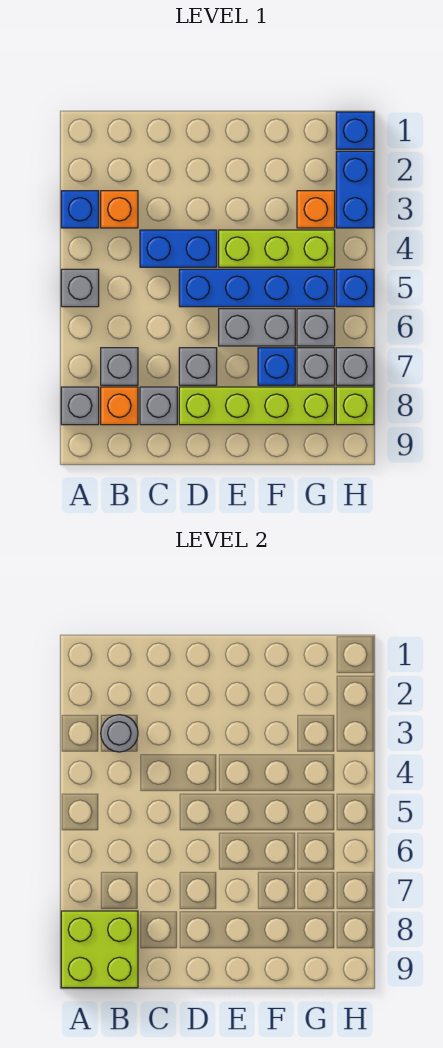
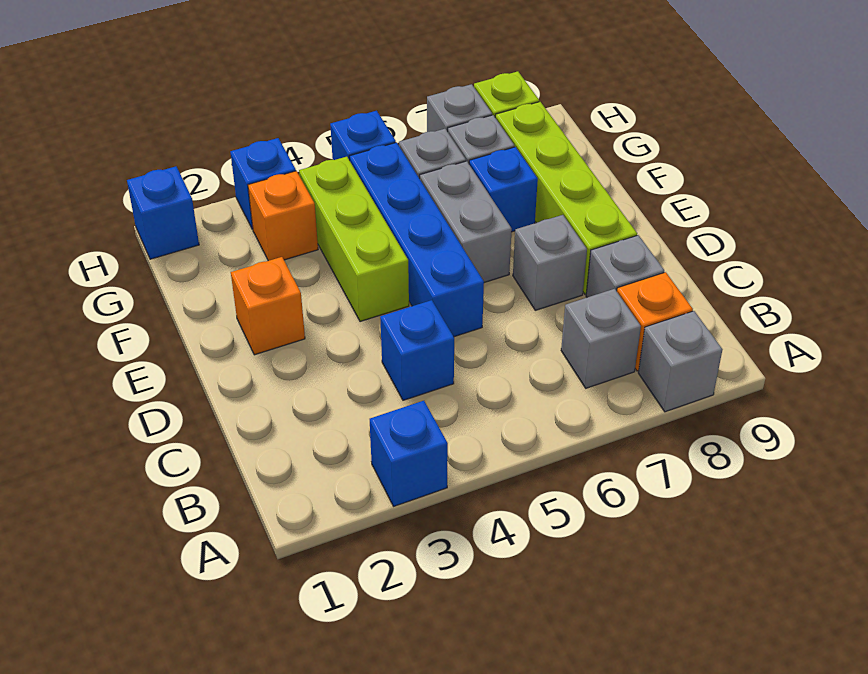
grey brick A5 level 1 -> none
lime brick A8:B9 level 2 -> none
orange brick B3 level 1 -> orange brick E2 level 1
grey round brick B3 level 2 -> none
blue brick C4:D4 level 1 -> blue brick C4 level 1
blue brick H2:H3 level 1 -> blue brick H3 level 1

